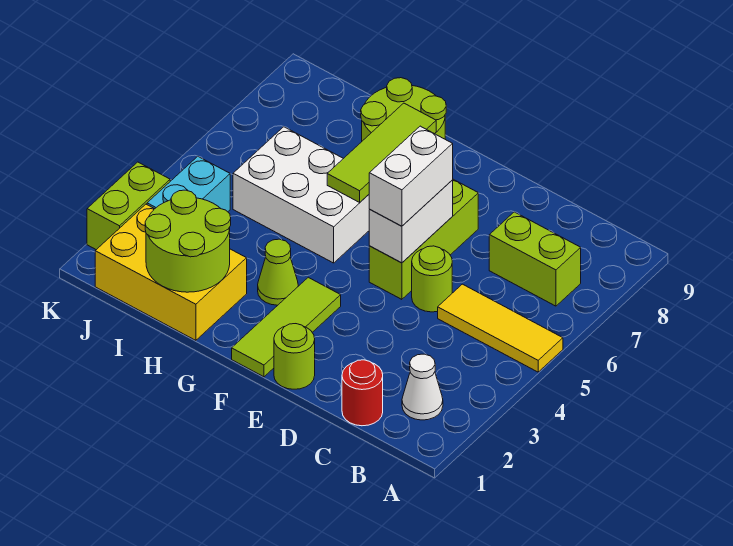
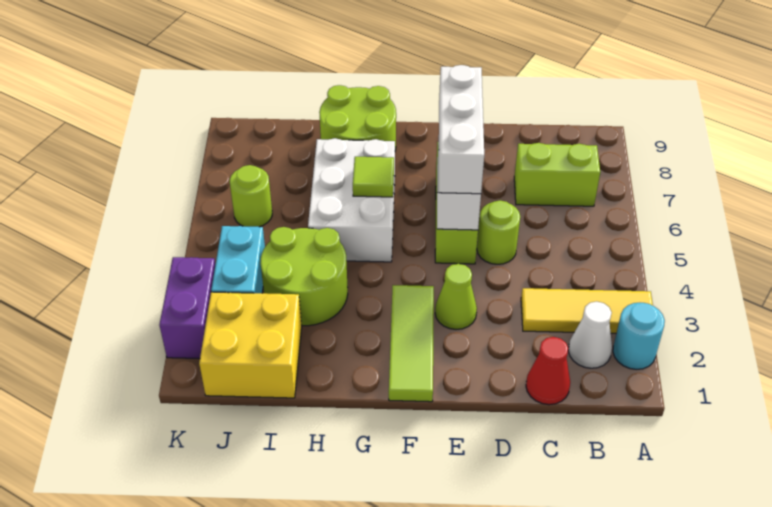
none -> cyan round brick A2 level 1
yellow tile A5:C5 level 1 -> yellow tile A3:C3 level 1
red round brick C1 level 1 -> red cone C1 level 1
lime round brick E1 level 1 -> lime round brick J6 level 1
white brick E5:E6 level 3 -> white brick E5:E7 level 3
lime cone G3 level 1 -> lime cone E3 level 1
white brick G5:I6 level 1 -> white brick G5:H7 level 1
lime tile G6:G8 level 2 -> lime tile G6 level 2
yellow brick H1:J2 level 1 -> yellow brick I1:J2 level 1
lime round brick H1:I2 level 2 -> lime round brick H3:I4 level 1
lime brick K2:K3 level 1 -> purple brick K2:K3 level 1

